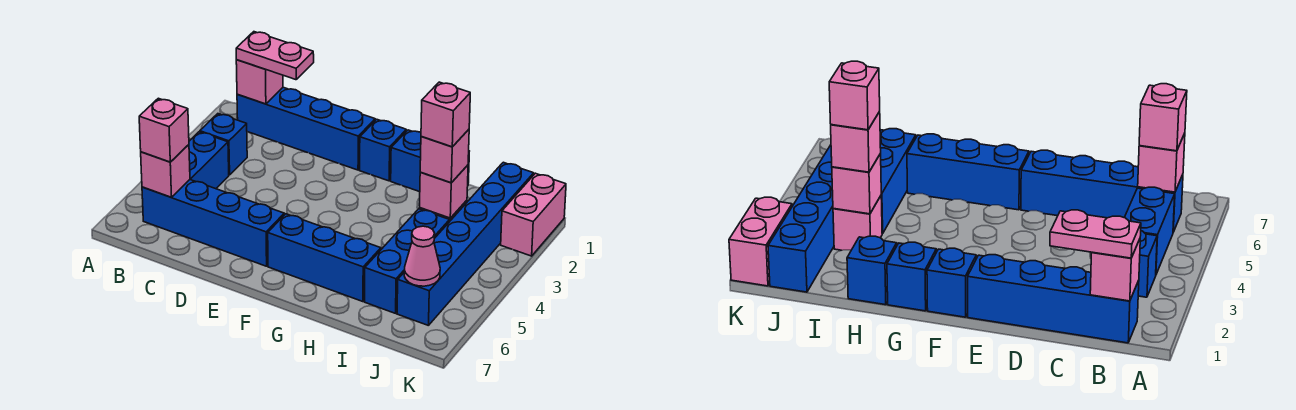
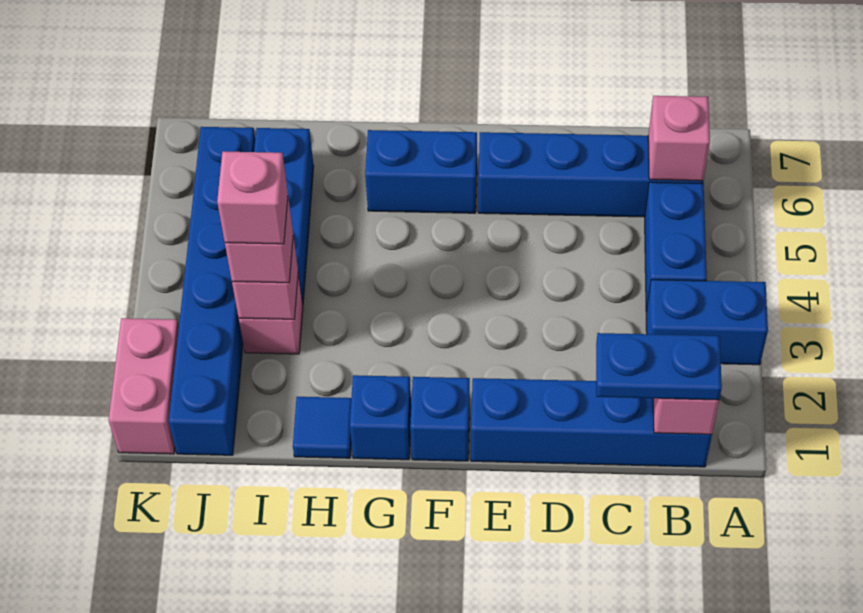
pink plate B1:C1 level 3 -> blue plate B1:C1 level 3
blue brick B3 level 1 -> blue brick A3:B3 level 1
pink brick B6 level 3 -> none
blue brick F6:H6 level 1 -> blue brick F6:G6 level 1
blue brick H1 level 1 -> blue tile H1 level 1
pink cone J6 level 2 -> none

